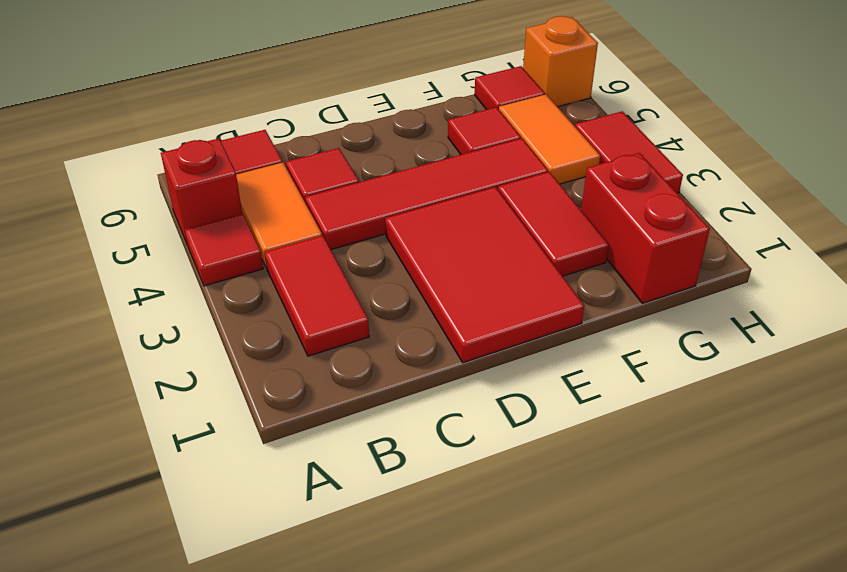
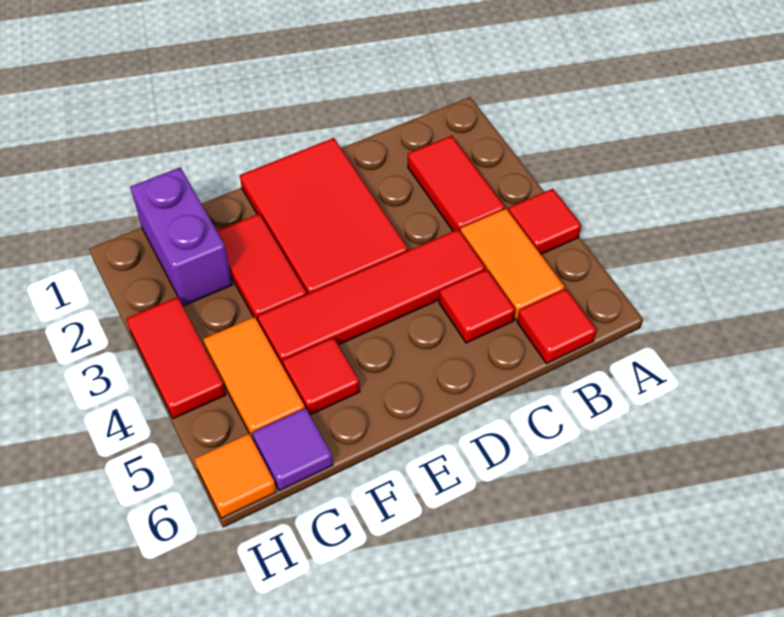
red brick A5 level 1 -> none
red brick G1:G2 level 1 -> purple brick G1:G2 level 1
red tile G6 level 1 -> purple tile G6 level 1
orange brick H6 level 1 -> orange tile H6 level 1

